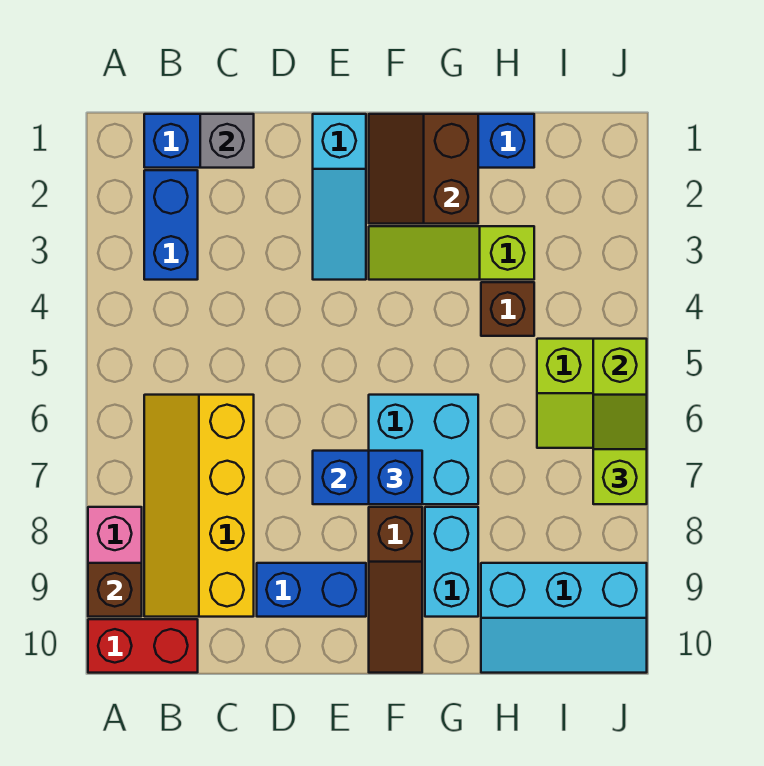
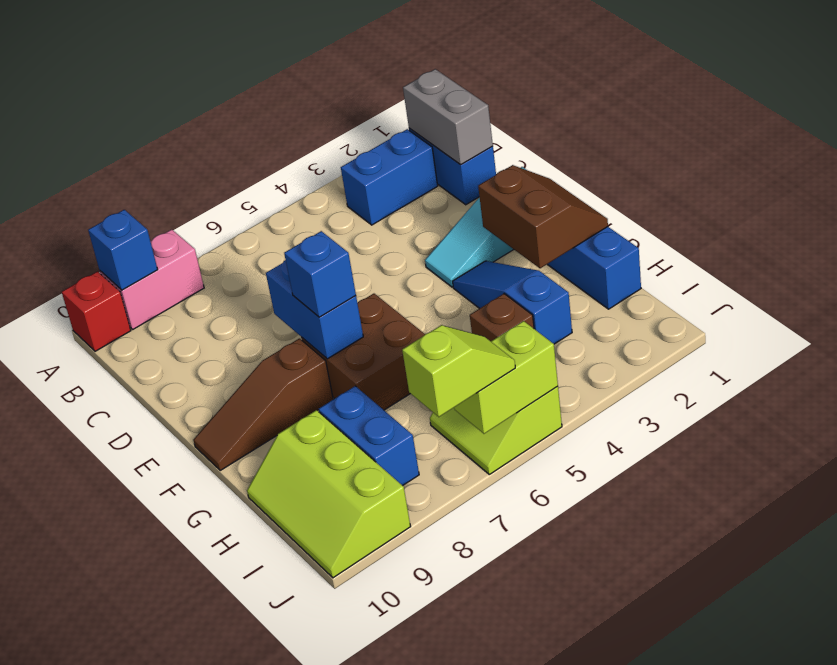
brown brick A9 level 2 -> blue brick A9 level 2
red brick A10:B10 level 1 -> red brick A10 level 1
yellow slope B6:C9 level 1 top C -> none
grey brick C1 level 2 -> grey brick B1:C1 level 2
blue brick D9:E9 level 1 -> blue brick H8:I8 level 1
brown slope F1:G2 level 2 top G -> brown slope F1:G2 level 2 top 2
lime slope F3:H3 level 1 top H -> blue slope F3:H3 level 1 top H
cyan brick F6:G7 level 1 -> brown brick F6:G7 level 1
cyan brick G8:G9 level 1 -> none
cyan slope H9:J10 level 1 top 9 -> lime slope H9:J10 level 1 top 9

